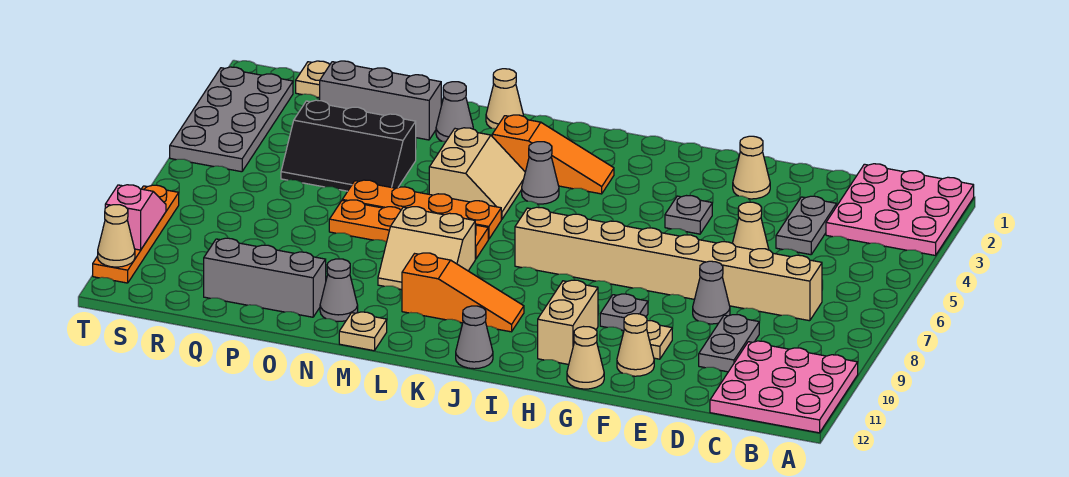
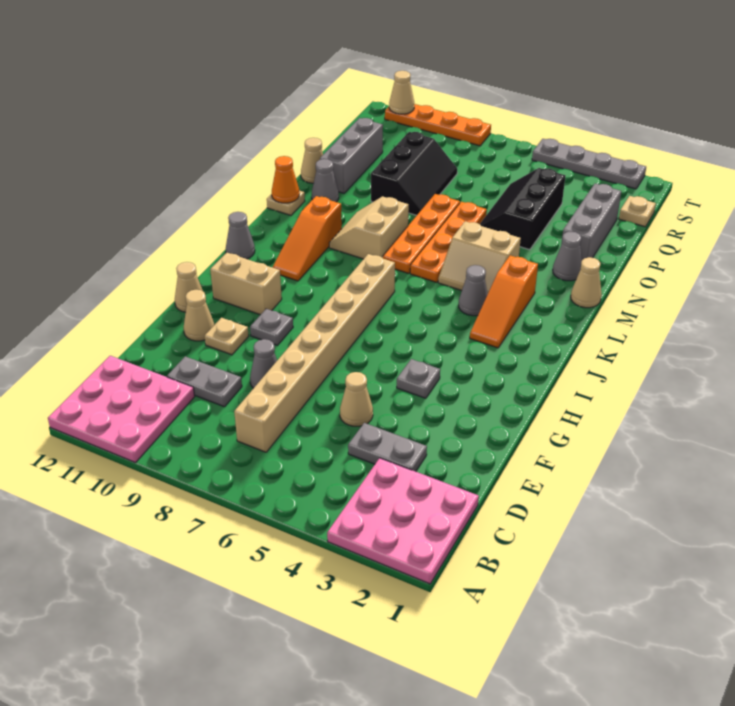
tan cone F2 level 1 -> tan cone O12 level 1
none -> orange cone M12 level 2
none -> black slope O8:Q9 level 1 top 9
grey plate S2:T5 level 1 -> grey plate T2:T5 level 1
pink slope T9:T10 level 2 top 10 -> none

